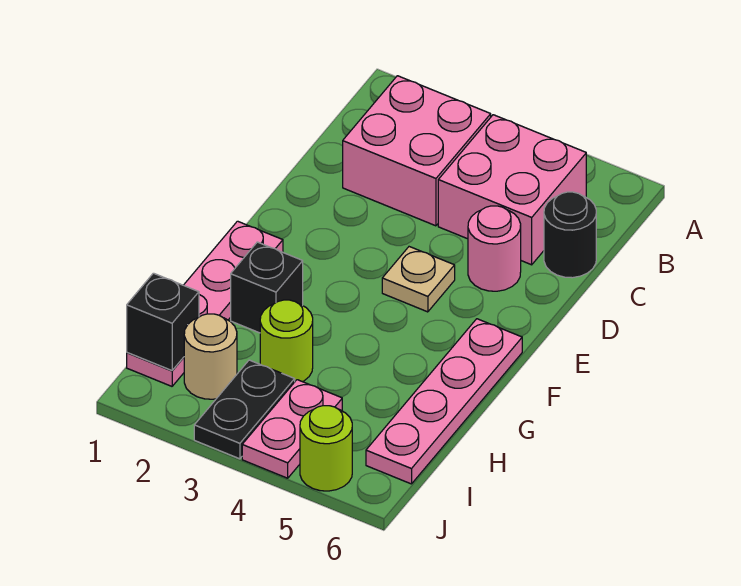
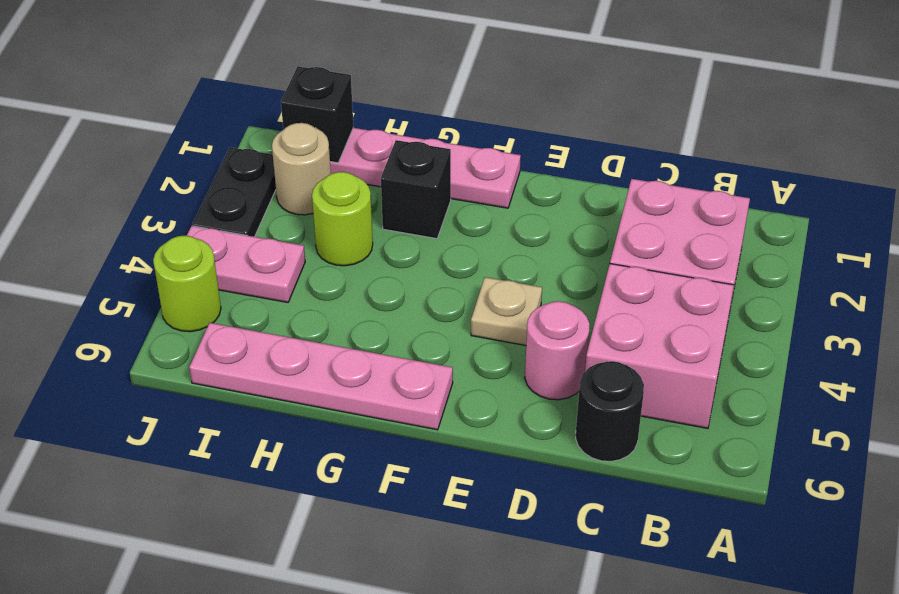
black plate I3:J3 level 1 -> black plate J2:J3 level 1

